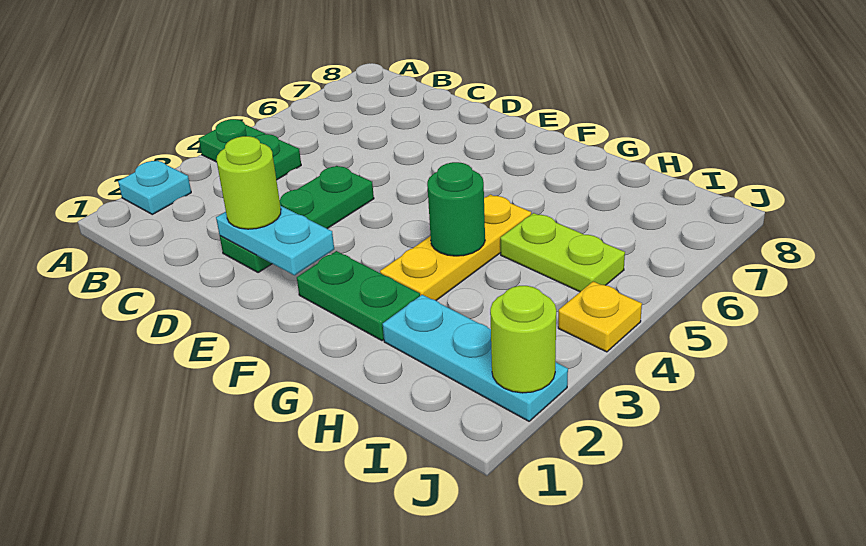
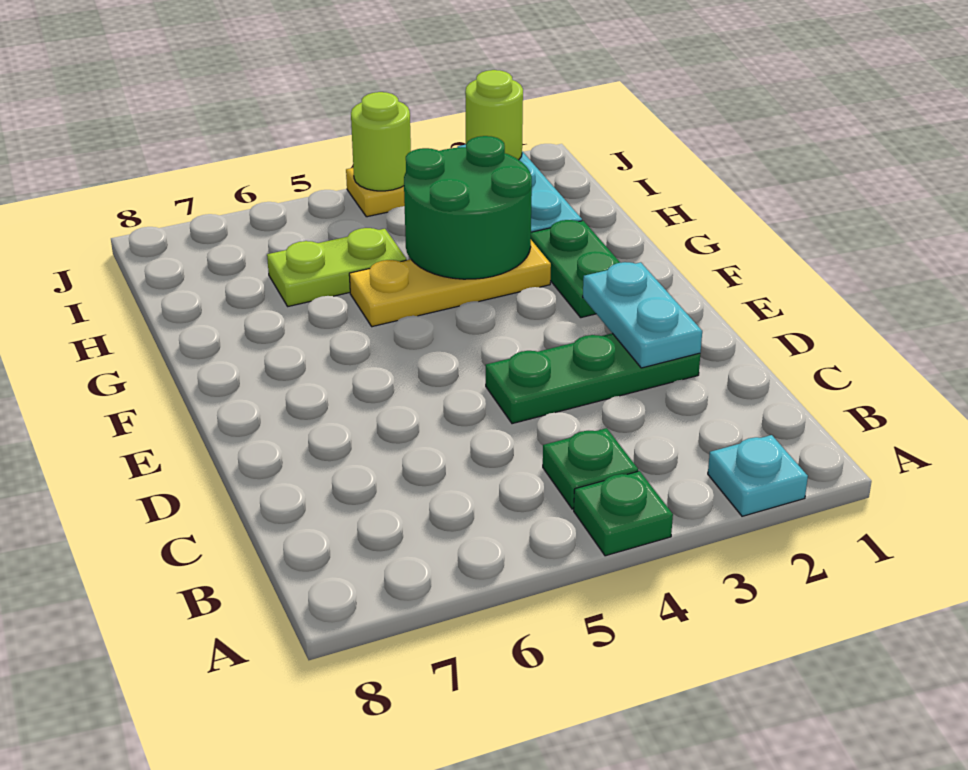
lime round brick D2 level 3 -> lime round brick J4 level 2
green round brick G4 level 2 -> green round brick G3:H4 level 2
lime plate H5:I5 level 1 -> lime plate H5:H6 level 1

